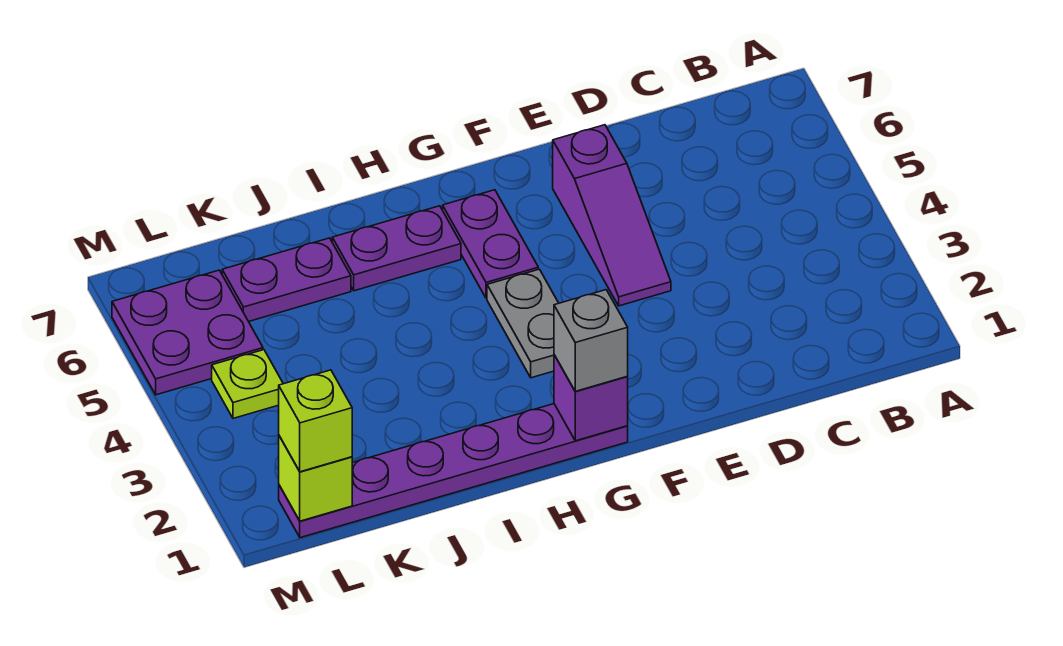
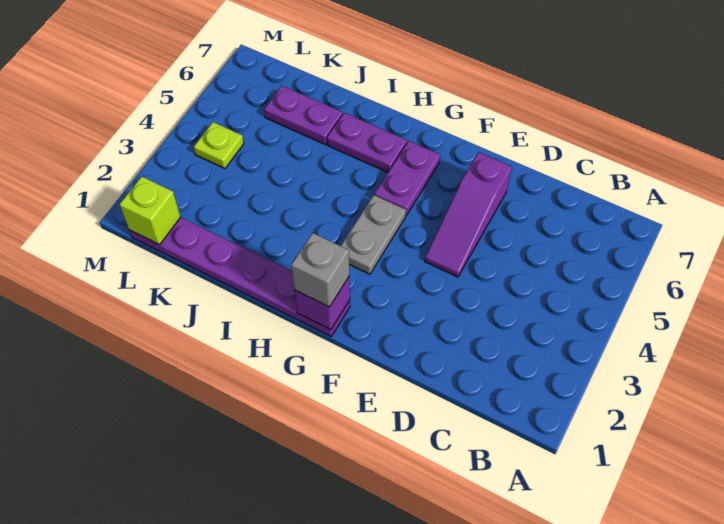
lime brick L1 level 3 -> none
purple plate L5:M6 level 1 -> none

